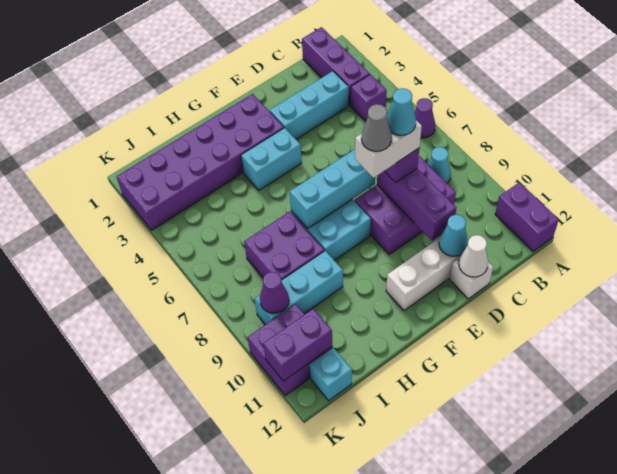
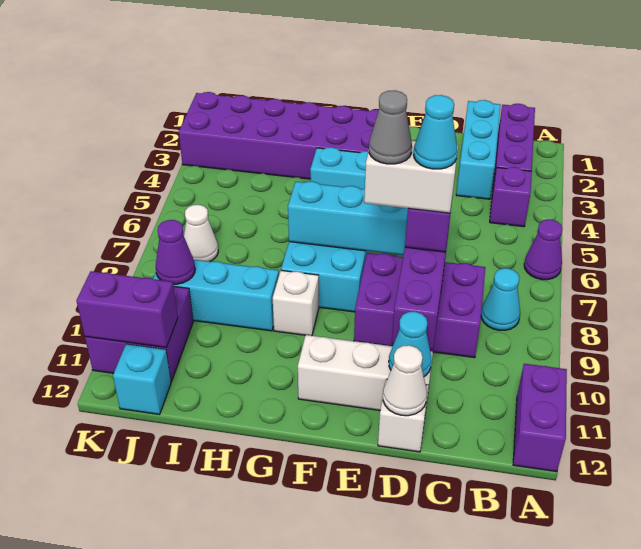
cyan brick C3:E3 level 1 -> cyan brick C1:C3 level 1
none -> white brick G9 level 1
purple brick H7:I8 level 1 -> none
none -> white cone J7 level 1

